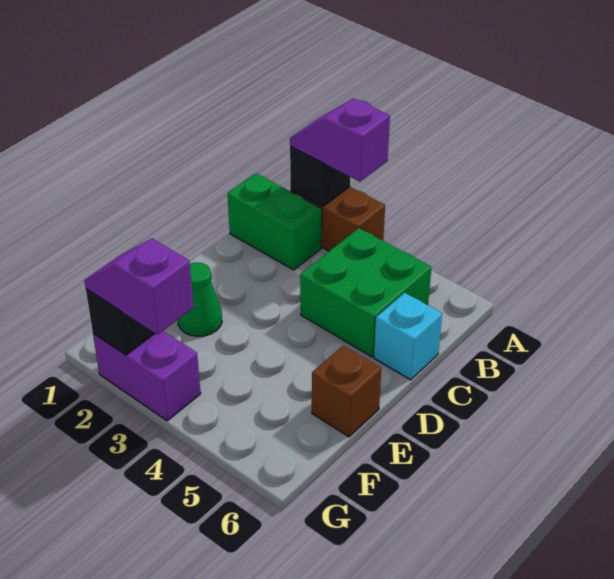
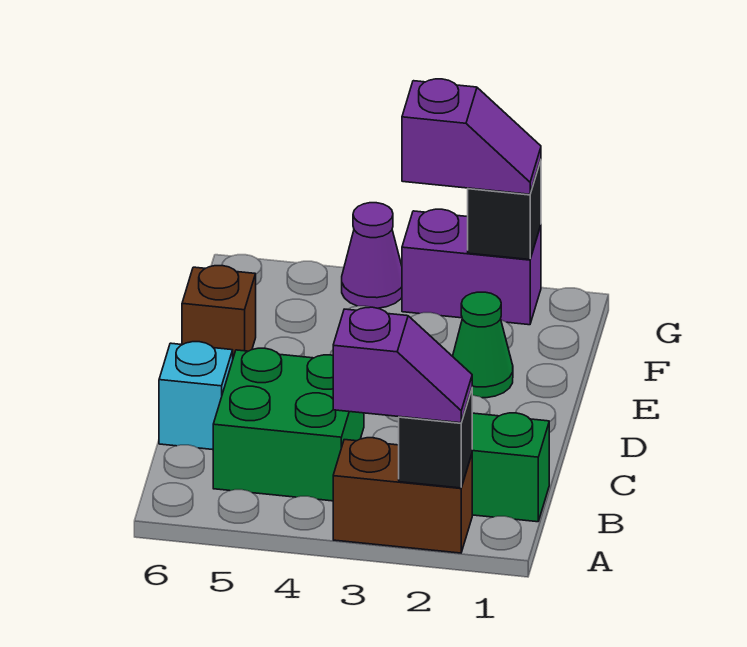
none -> purple cone G4 level 1

